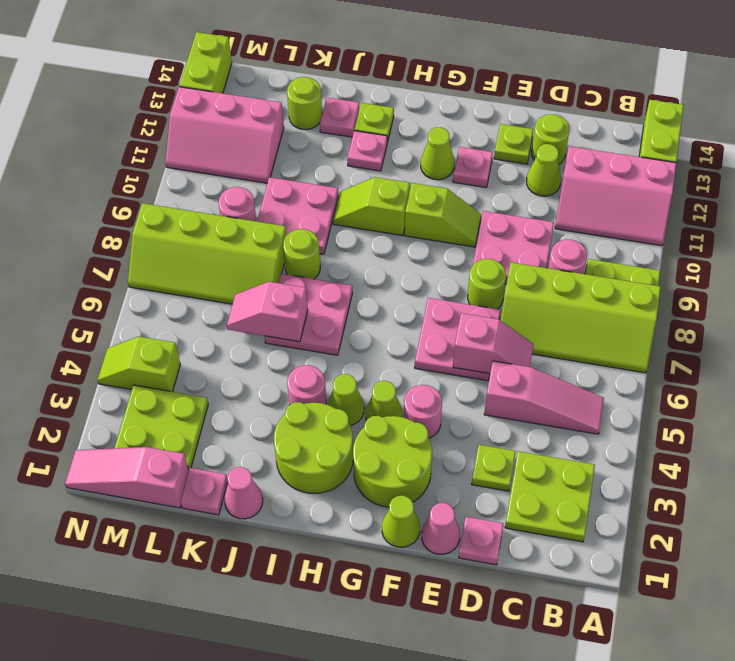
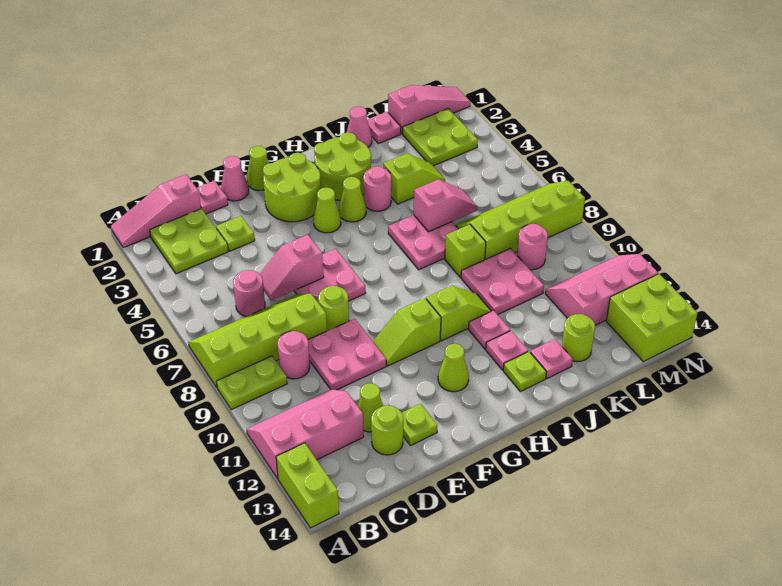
pink slope B5:D5 level 1 top D -> pink slope A1:C1 level 1 top C
pink round brick F4 level 1 -> pink round brick C6 level 1
pink plate F12 level 1 -> pink plate I11 level 1
lime round brick J8 level 1 -> lime brick J8 level 1
lime slope M4:N4 level 1 top M -> lime slope J4:K4 level 1 top J
lime brick N13:N14 level 1 -> lime brick M13:N14 level 1

